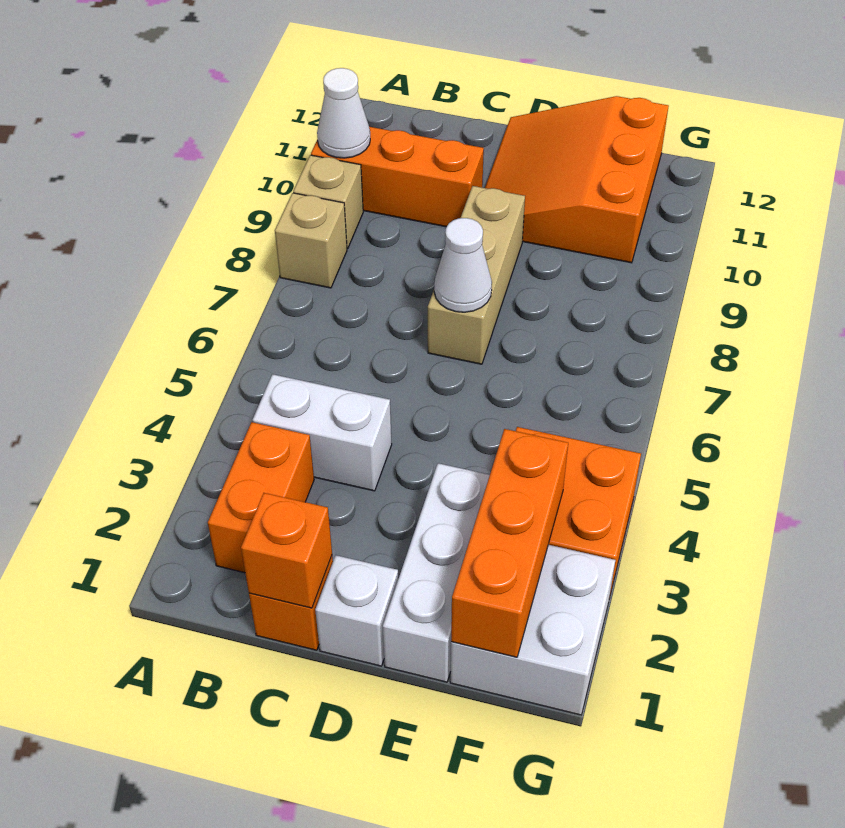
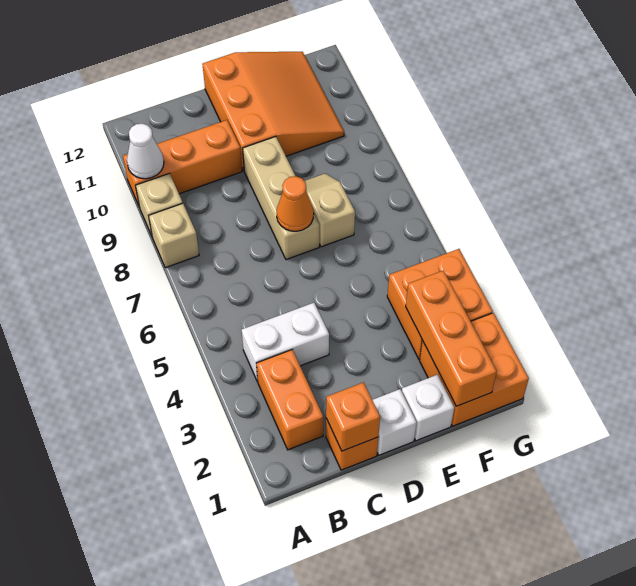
white cone D7 level 2 -> orange cone D7 level 2
orange slope D10:F12 level 1 top F -> orange slope D10:F12 level 1 top D
white brick E1:E3 level 1 -> white brick E1 level 1
none -> tan slope E7:E8 level 1 top 7
white brick F1:G2 level 1 -> orange brick F1:G2 level 1

